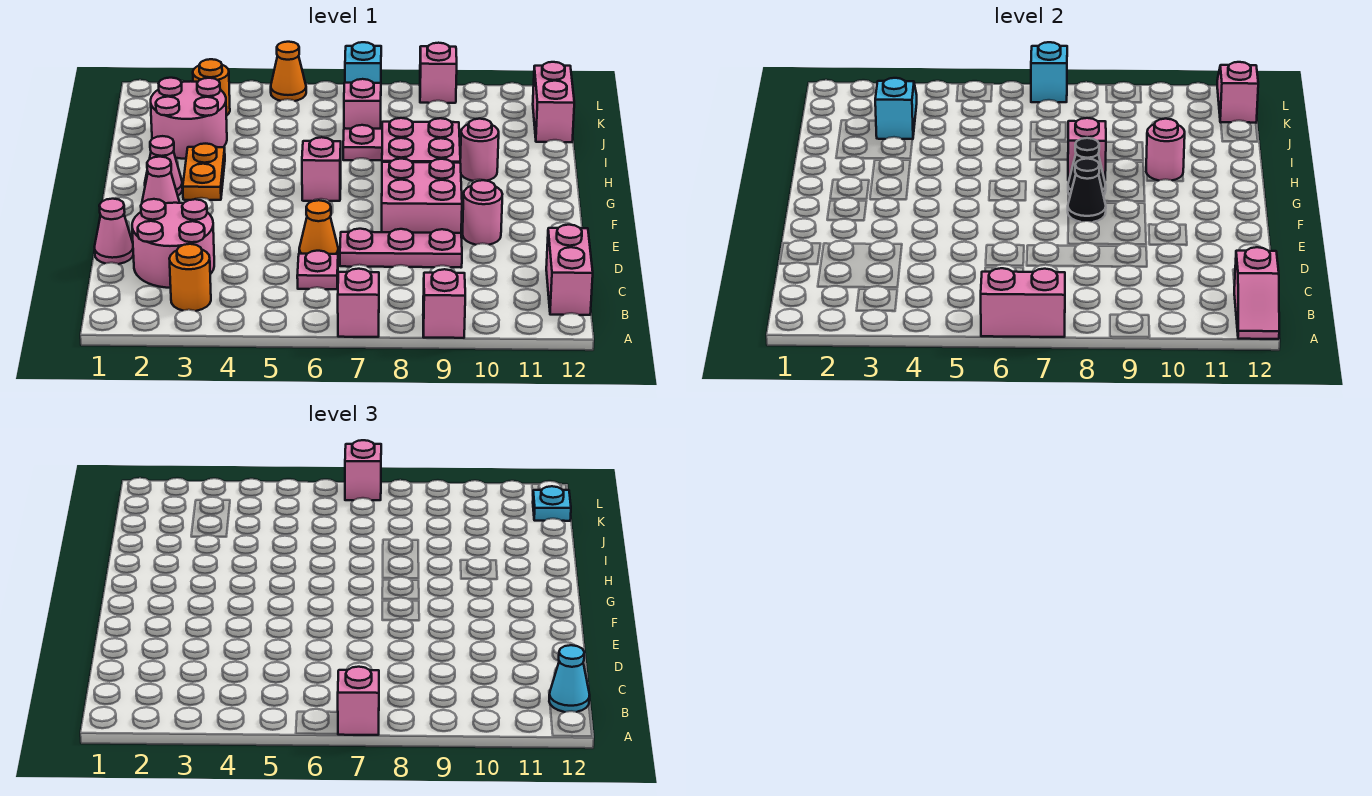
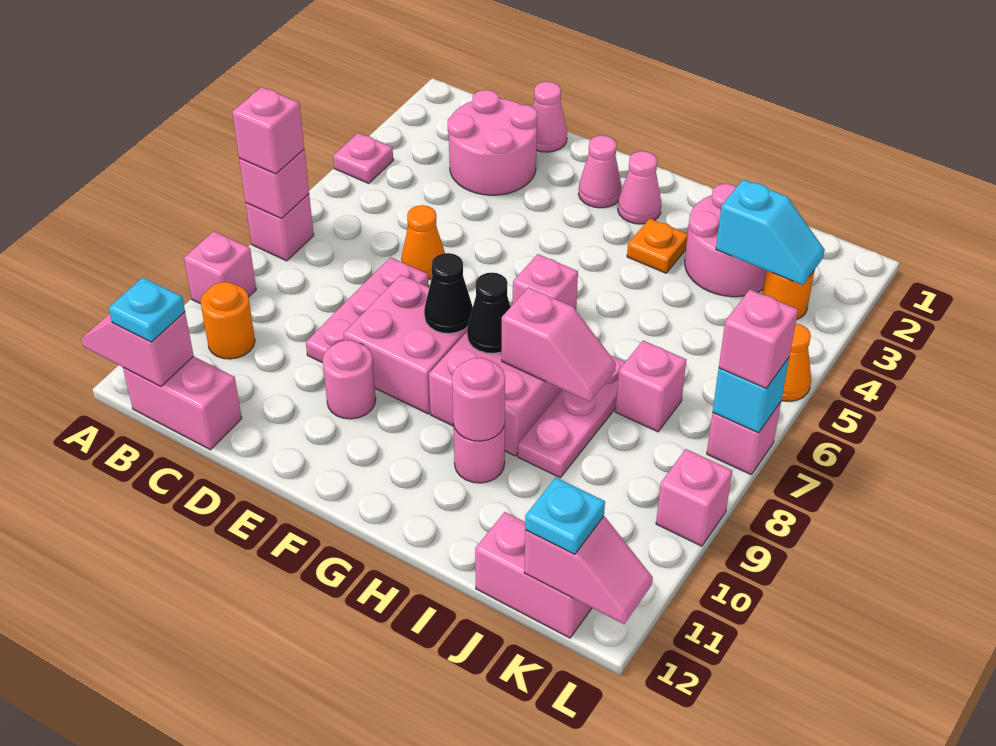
pink brick A6:A7 level 2 -> pink brick A7 level 2
orange round brick B3 level 1 -> orange round brick B10 level 1
cyan cone B12 level 3 -> cyan plate B12 level 3
pink plate C6 level 1 -> pink plate A4 level 1
orange plate G3:H3 level 1 -> orange plate H3 level 1
cyan brick L7 level 1 -> pink brick L7 level 1

